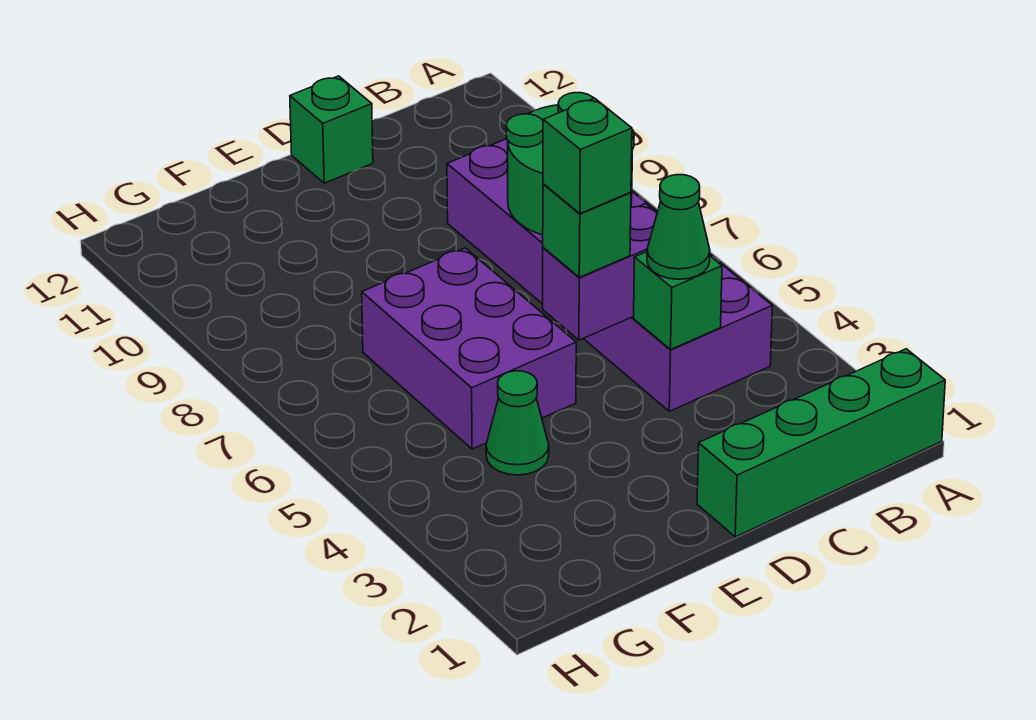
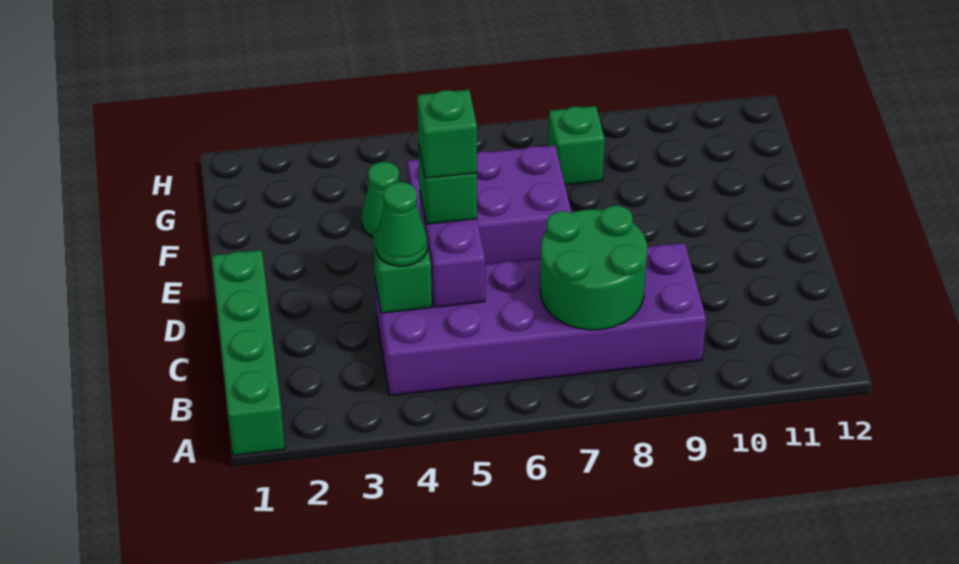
green brick D12 level 1 -> green brick G8 level 1

